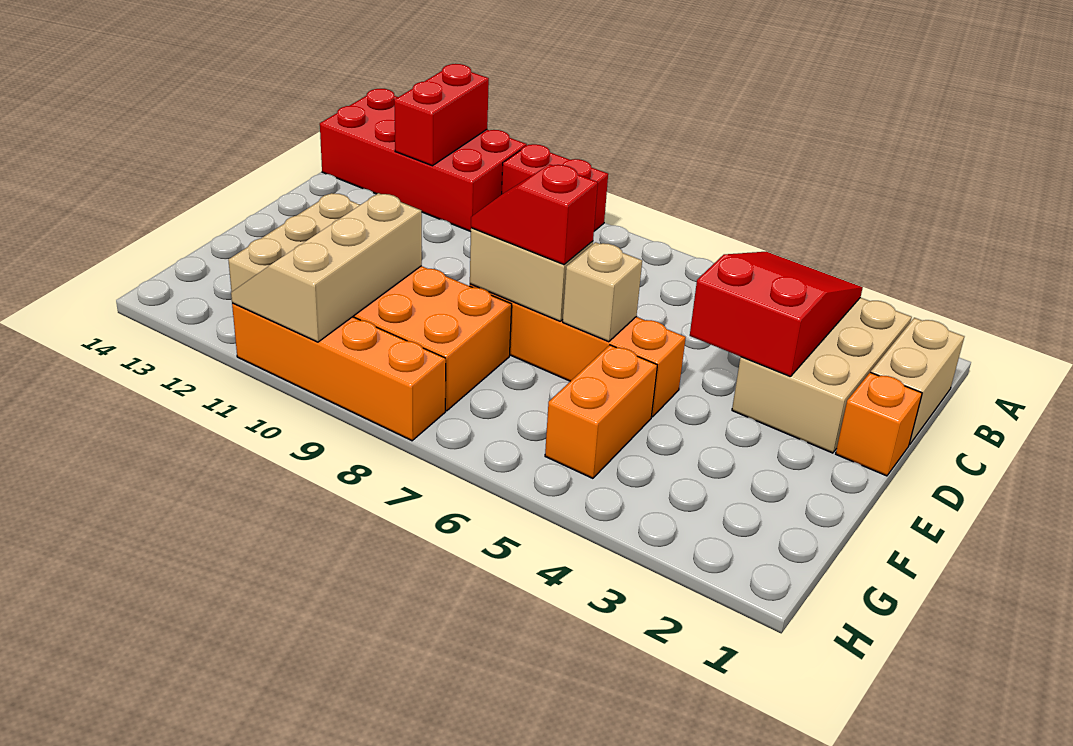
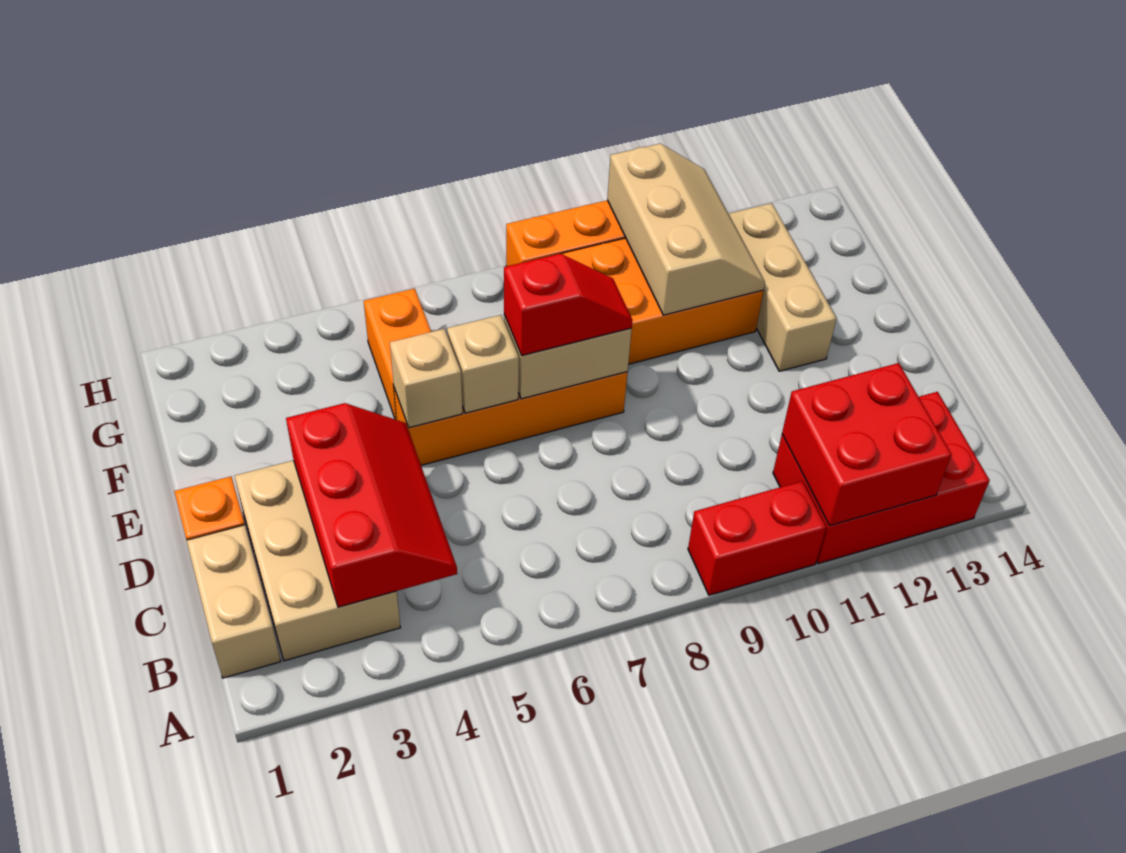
red brick A11:B14 level 1 -> red brick A11:B13 level 1
red brick A12:B12 level 2 -> red brick A11:B12 level 2
red slope B3:D4 level 2 top D -> red slope B3:D4 level 2 top 3
none -> tan brick E5 level 2

